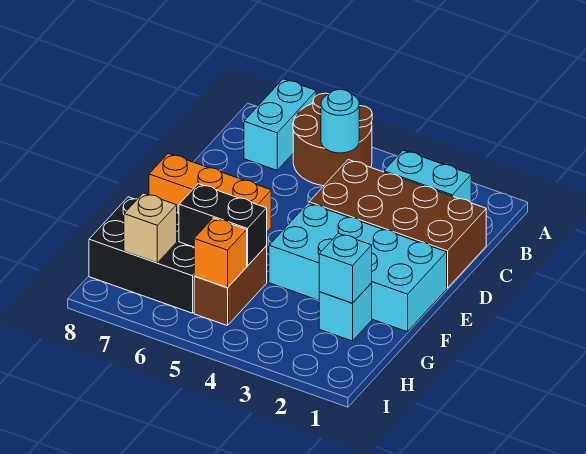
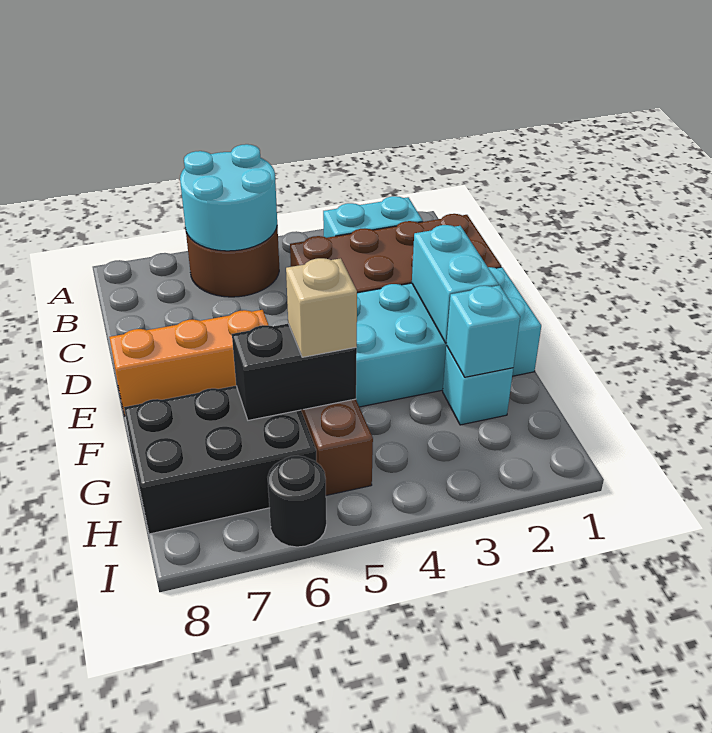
cyan brick A7:B7 level 1 -> cyan brick E2:F2 level 2
cyan round brick B5 level 2 -> cyan round brick A5:B6 level 2
orange brick H5 level 2 -> none
tan brick H7 level 2 -> tan brick G5 level 3
none -> black round brick I6 level 1

